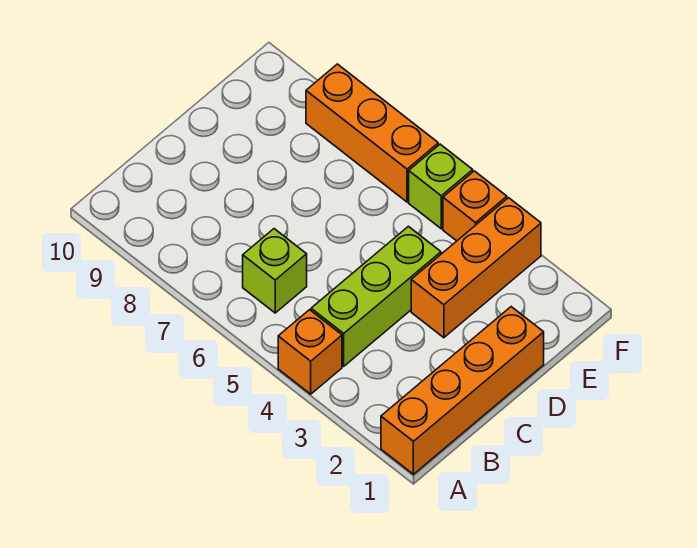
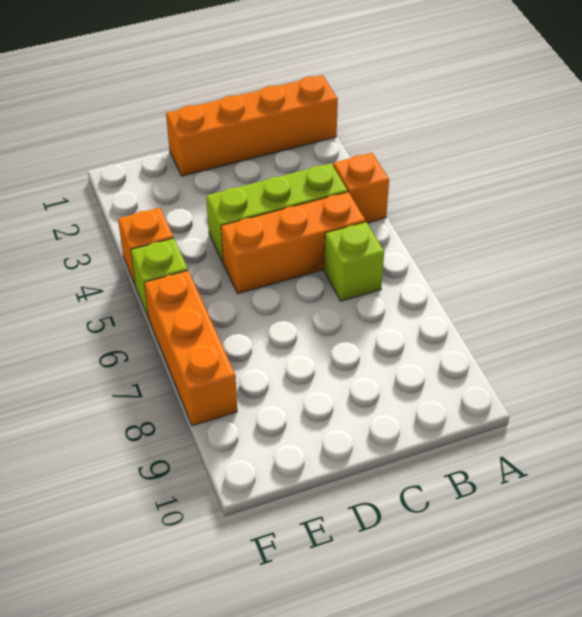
orange brick D3:F3 level 1 -> orange brick B5:D5 level 1

